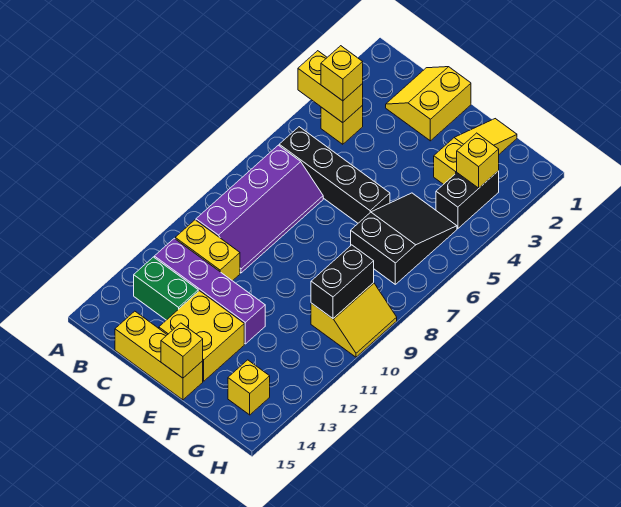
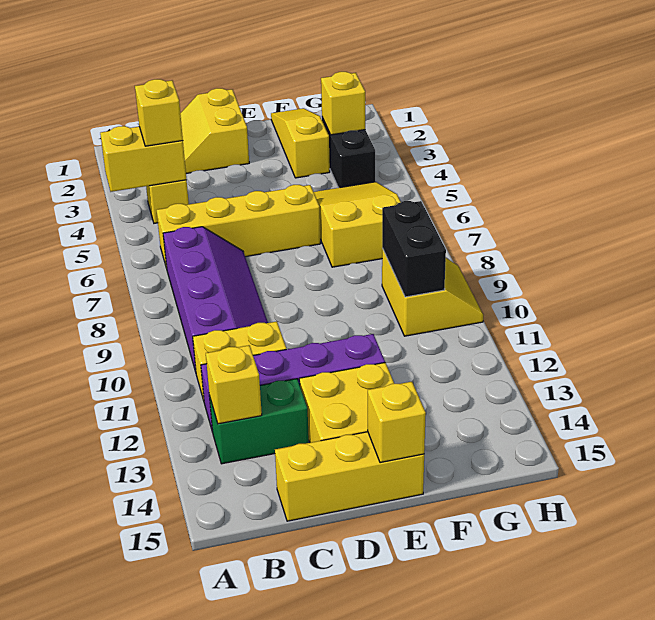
black brick B6:E6 level 1 -> yellow brick B6:E6 level 1
black slope F5:G7 level 1 top 7 -> yellow slope F5:G7 level 1 top 7
yellow brick G14 level 1 -> yellow brick B13 level 2

